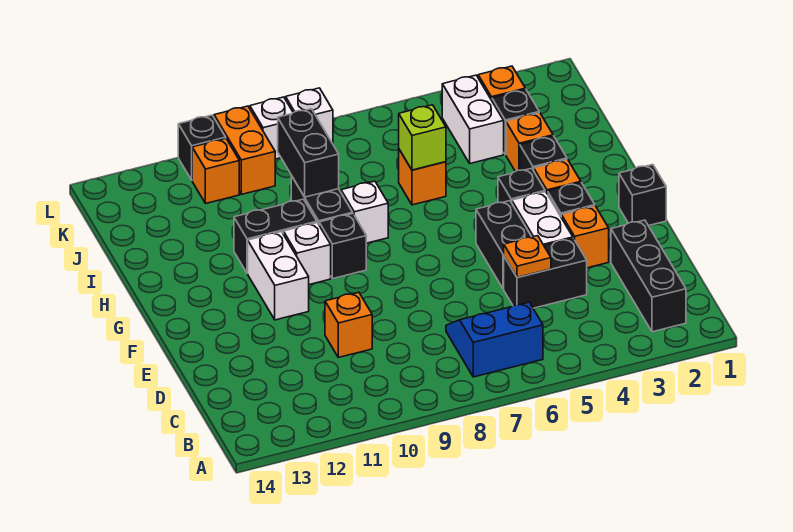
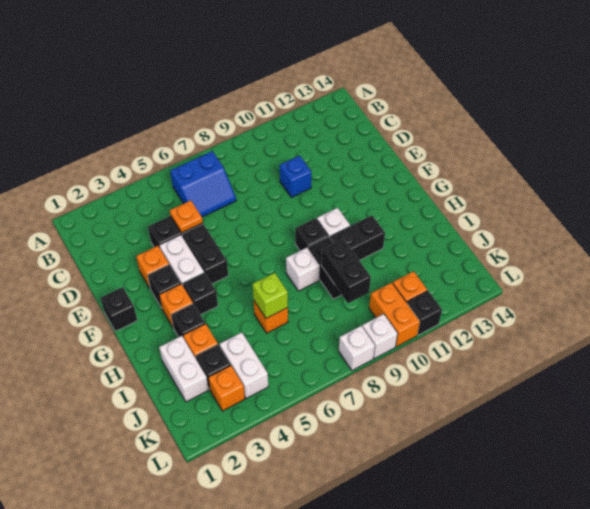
black brick B2:D2 level 1 -> none
orange brick D10 level 1 -> blue brick D10 level 1
white brick F11:G11 level 1 -> white brick I2:J2 level 1

